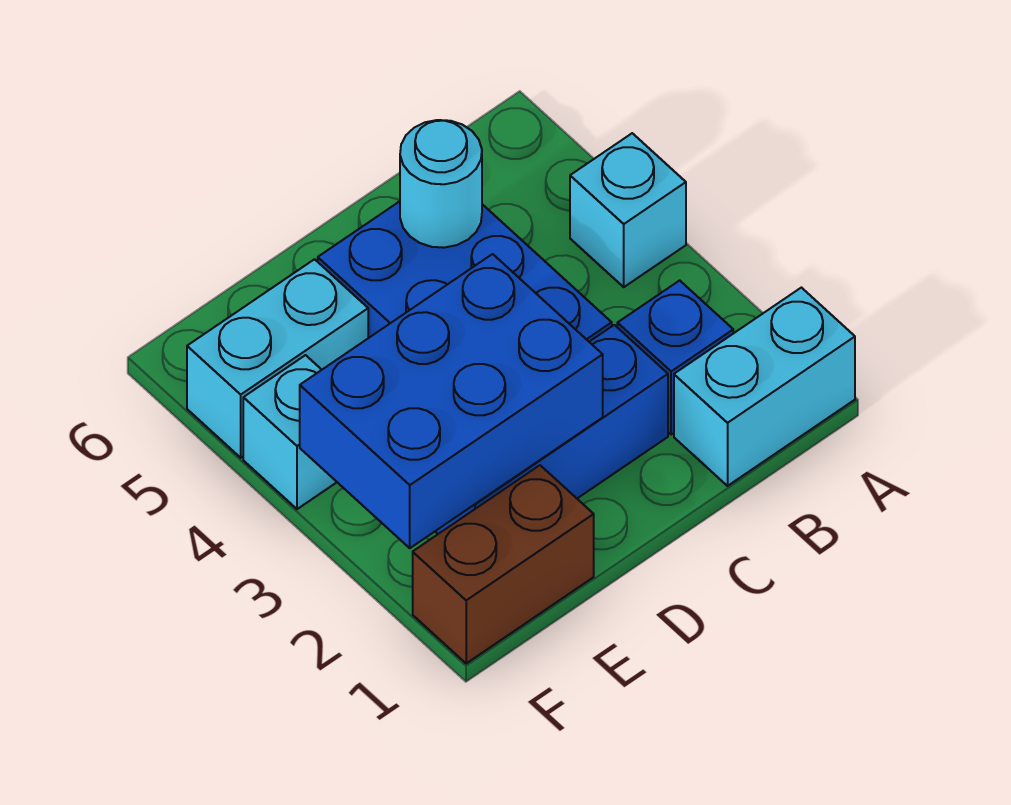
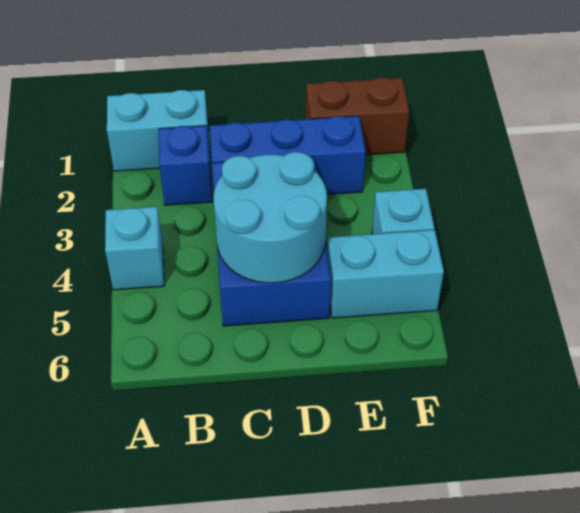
cyan round brick C5 level 2 -> cyan round brick C4:D5 level 2
blue brick D2:F3 level 2 -> none

